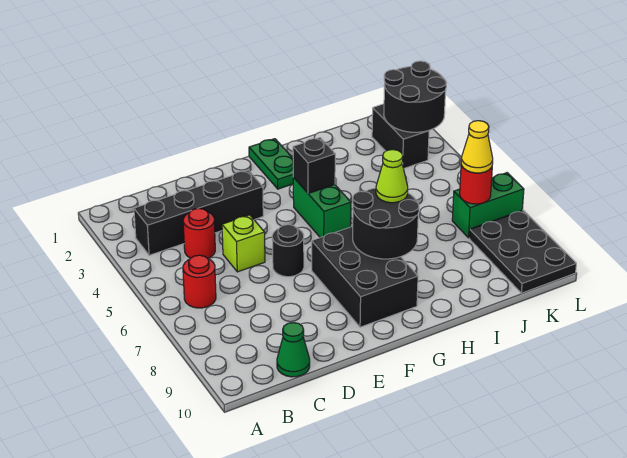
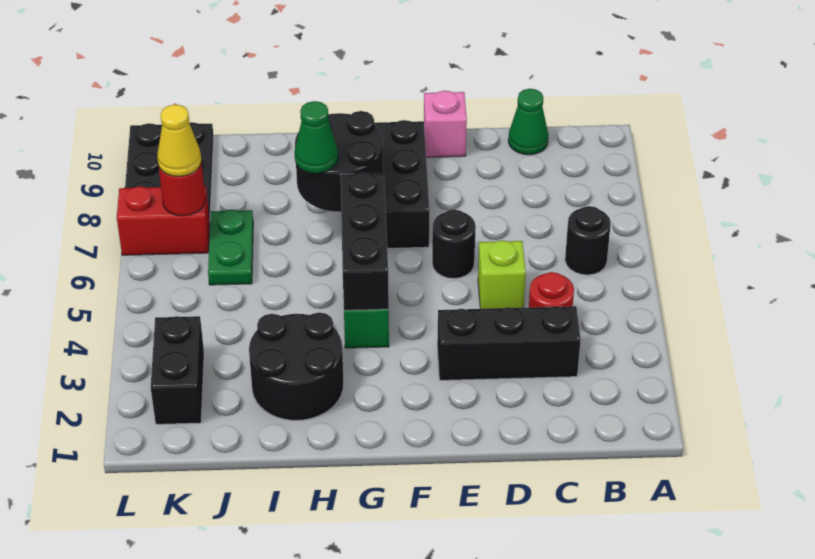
black brick B3:E3 level 1 -> black brick C3:E3 level 1
red round brick B6 level 1 -> black round brick B6 level 1
none -> pink brick E10 level 1
green plate G1:G2 level 1 -> green plate J6:J7 level 1
black brick G4 level 2 -> black brick G4:G6 level 2
lime cone H7 level 3 -> green cone H7 level 3
black round brick K2:L3 level 2 -> black round brick H2:I3 level 1
green brick K7:L7 level 1 -> red brick K7:L7 level 1

